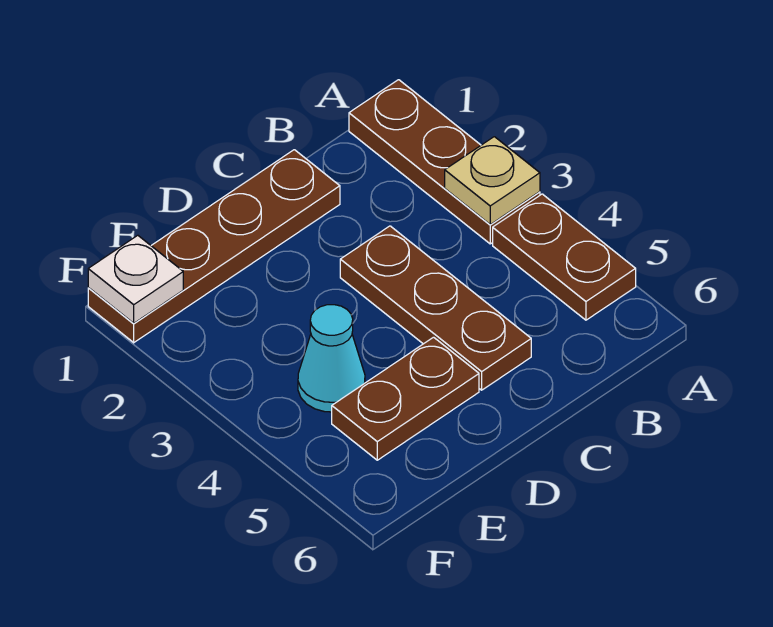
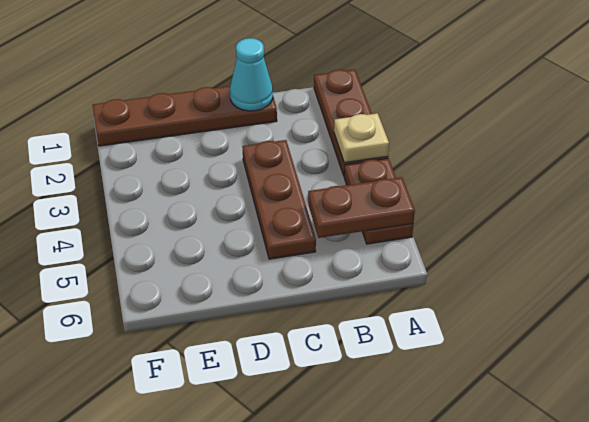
brown plate D5:E5 level 1 -> brown plate A5:B5 level 2
cyan cone E4 level 1 -> cyan cone C1 level 2
white plate F1 level 2 -> none

